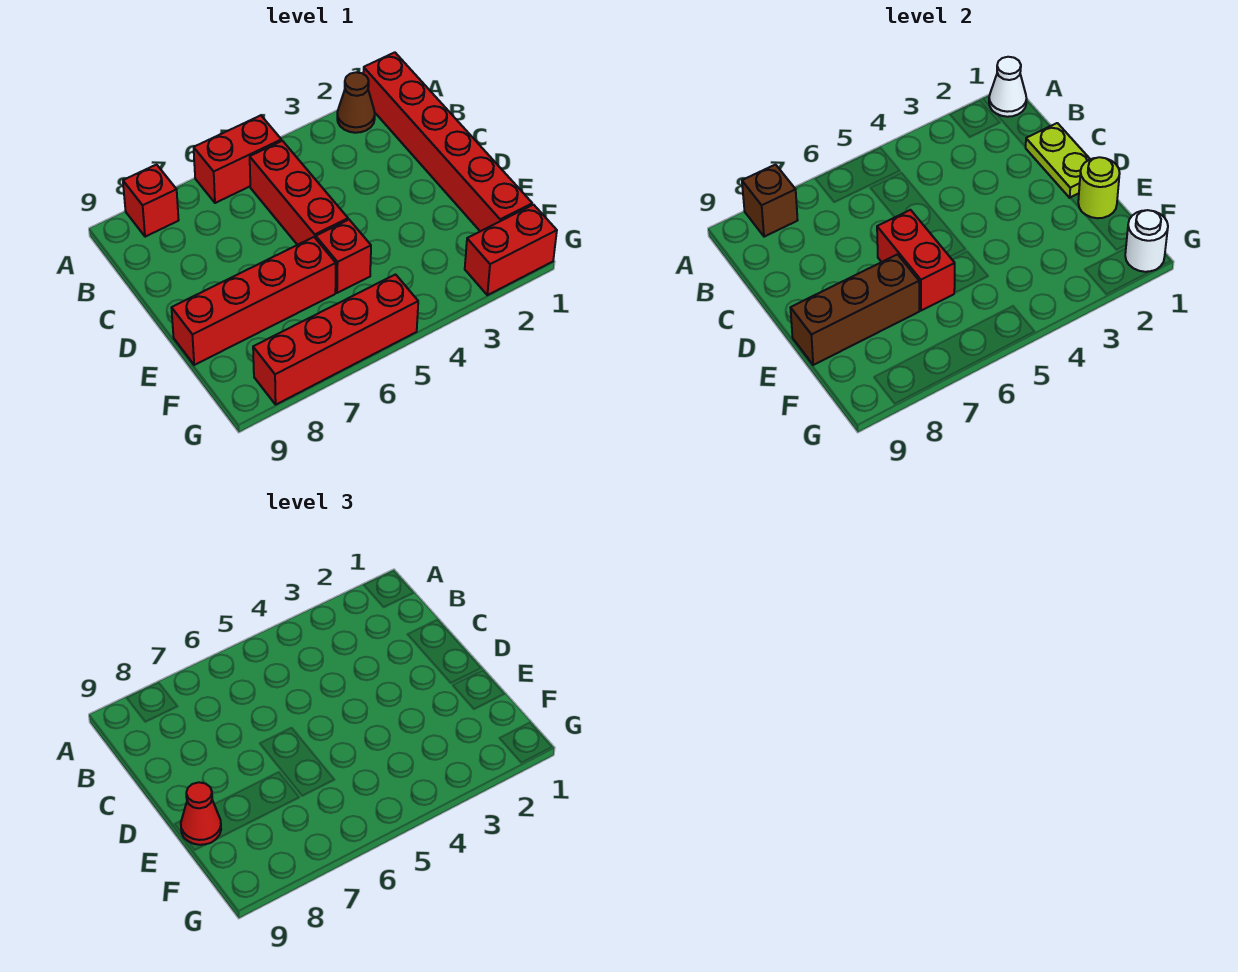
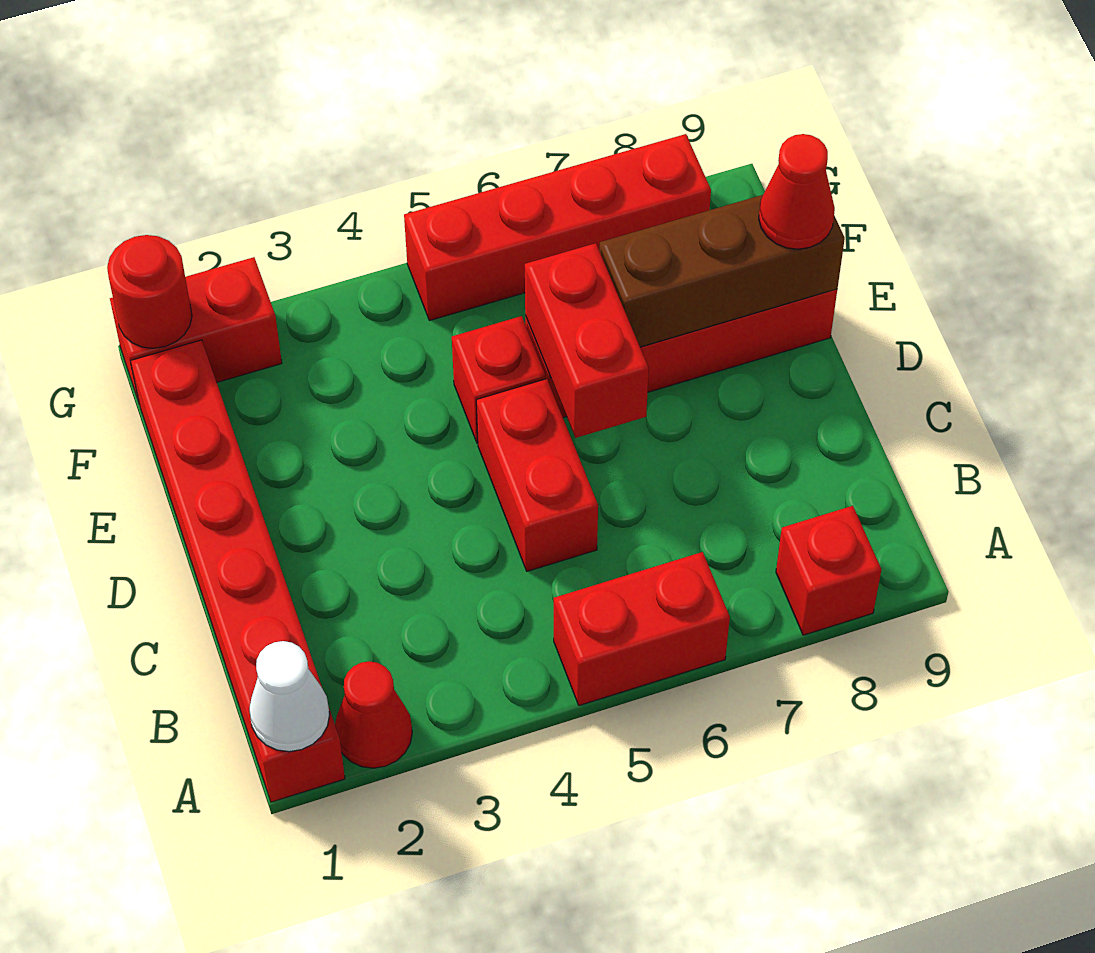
brown cone A2 level 1 -> red cone A2 level 1
brown brick A8 level 2 -> none
red brick B5:D5 level 1 -> red brick C5:D5 level 1
lime plate C1:D1 level 2 -> none
lime round brick E1 level 2 -> none
white round brick G1 level 2 -> red round brick G1 level 2

